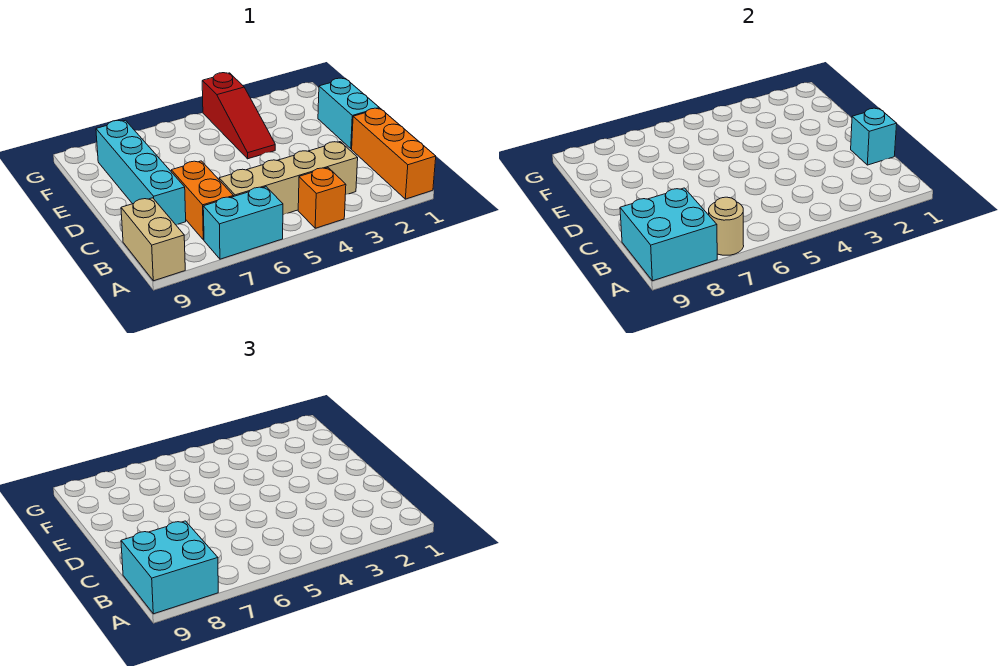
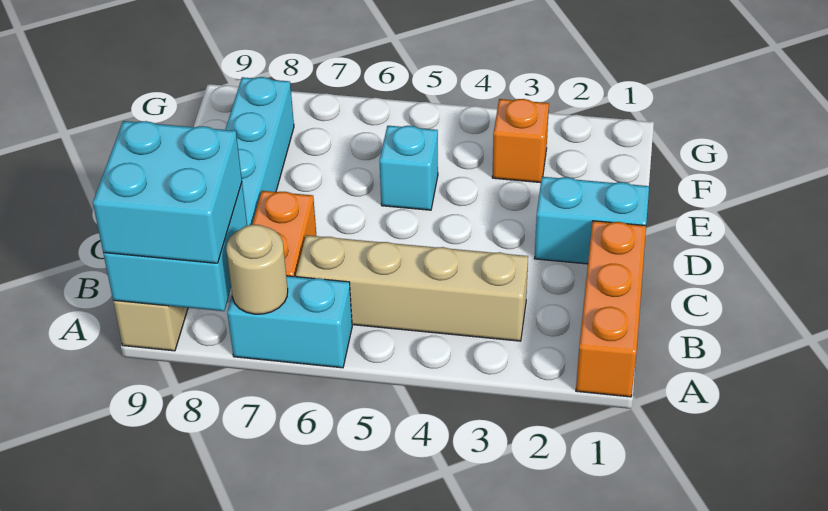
orange brick A4 level 1 -> orange brick F3 level 1
cyan brick C1 level 2 -> cyan brick E5 level 1
cyan brick D1:E1 level 1 -> cyan brick D1:D2 level 1
red slope E4:G4 level 1 top G -> none

